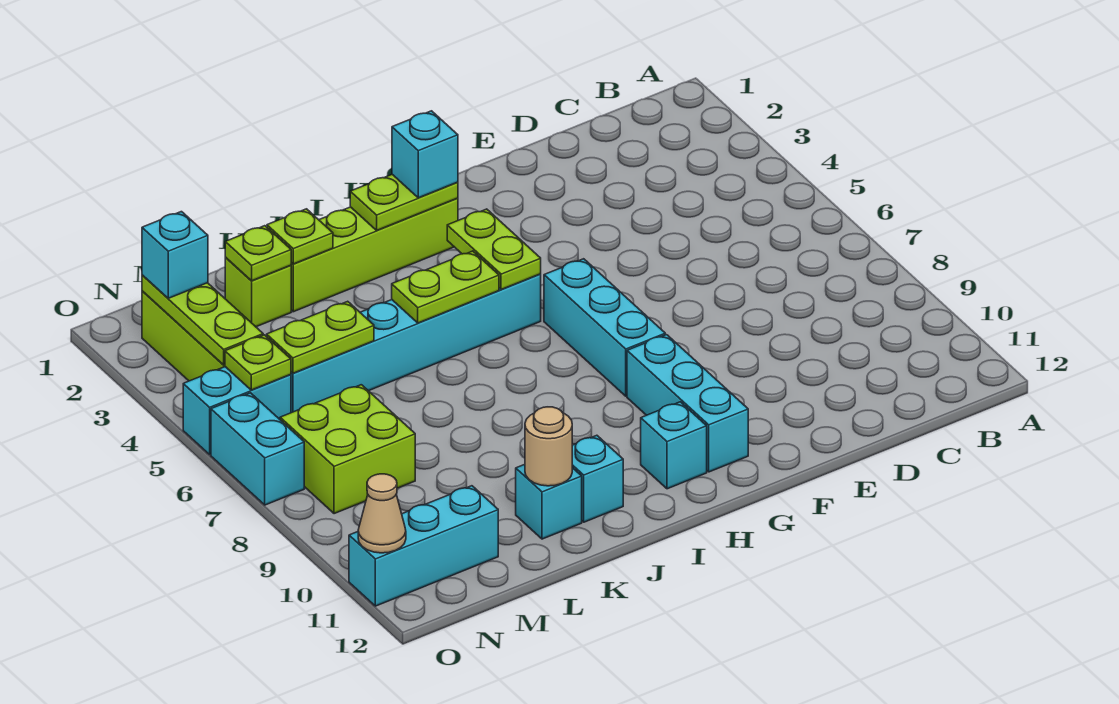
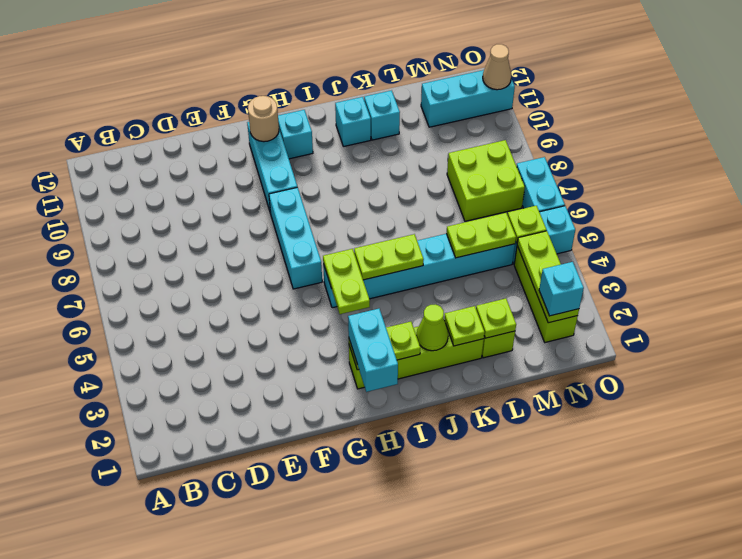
cyan brick H2 level 3 -> cyan brick H1:H2 level 3
none -> lime cone J2 level 2
tan round brick K11 level 2 -> tan round brick G11 level 2

